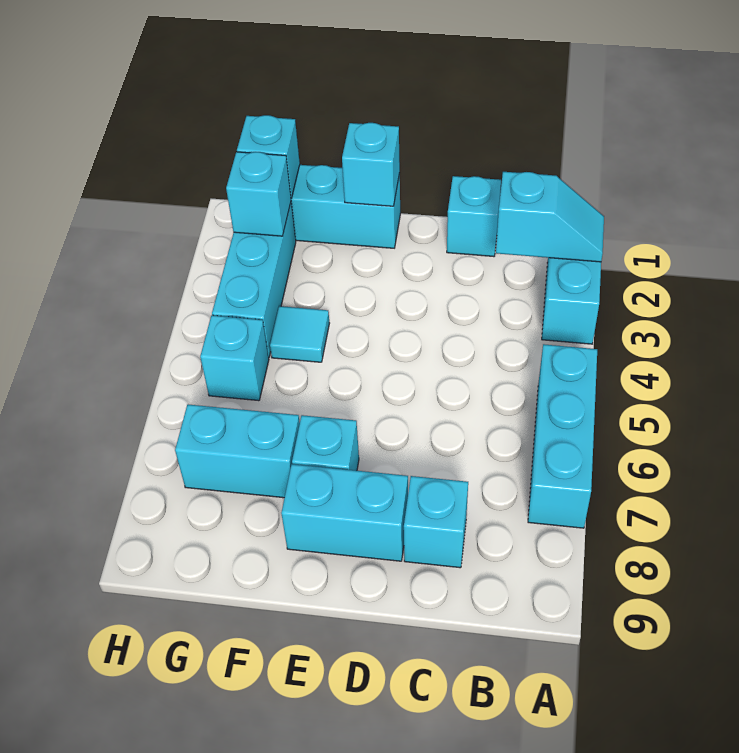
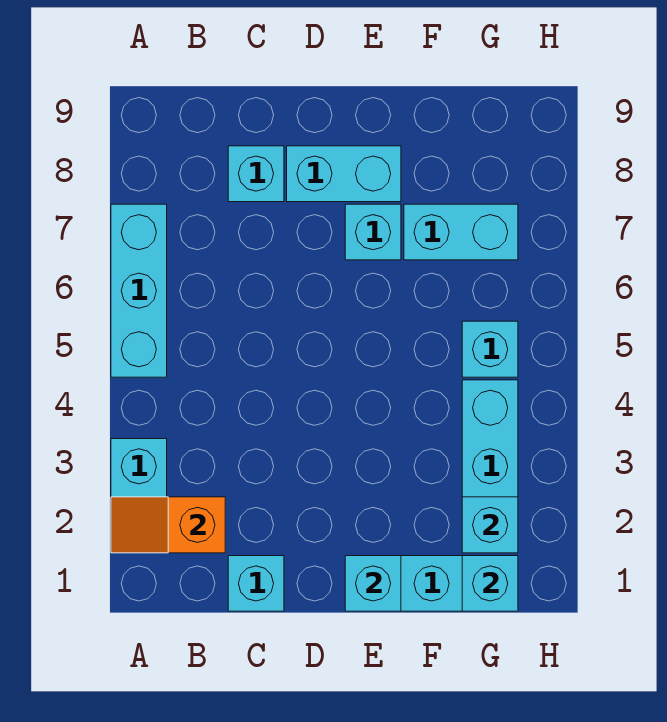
cyan slope A2:B2 level 2 top B -> orange slope A2:B2 level 2 top B
cyan tile F4 level 1 -> none

